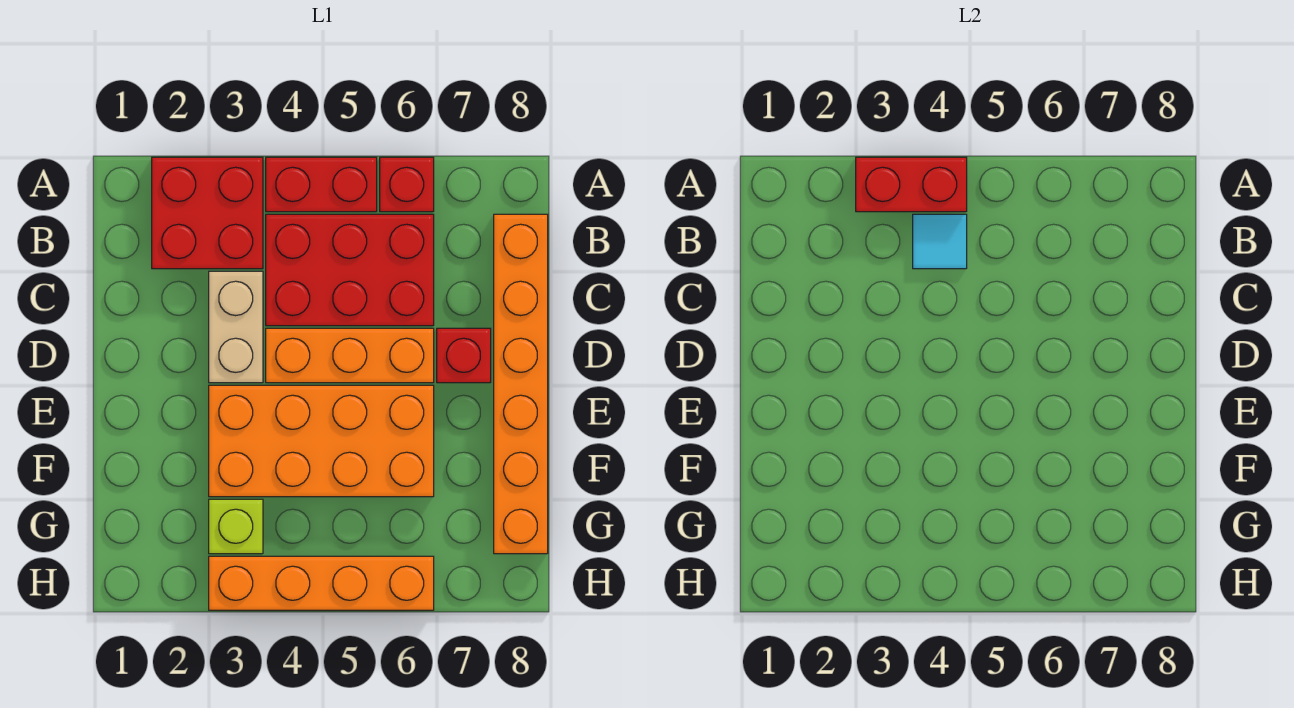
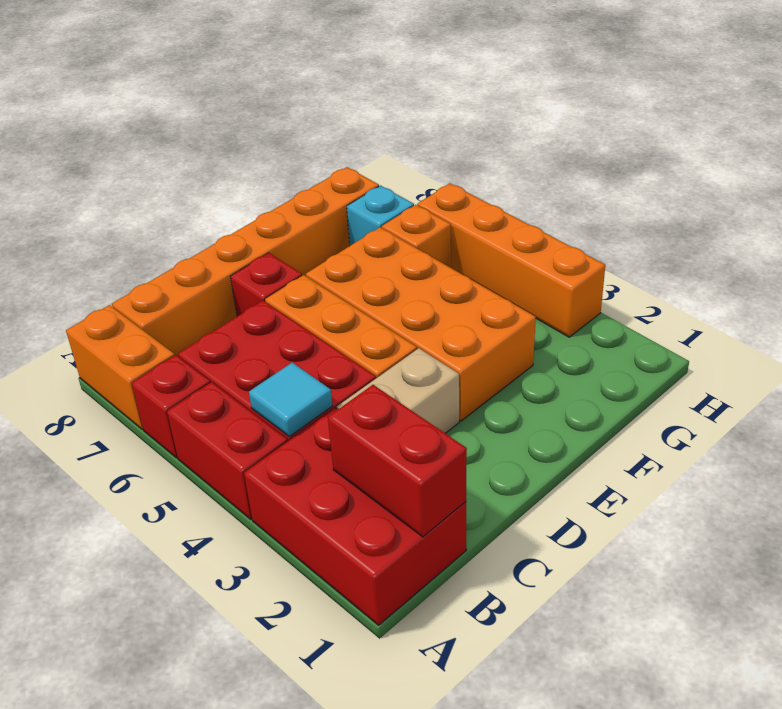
red brick A2:B3 level 1 -> red brick A1:B3 level 1
red brick A3:A4 level 2 -> red brick B1:B2 level 2
none -> orange brick A7:A8 level 1
lime brick G3 level 1 -> none
none -> orange brick G6 level 1
none -> cyan brick G7 level 1

